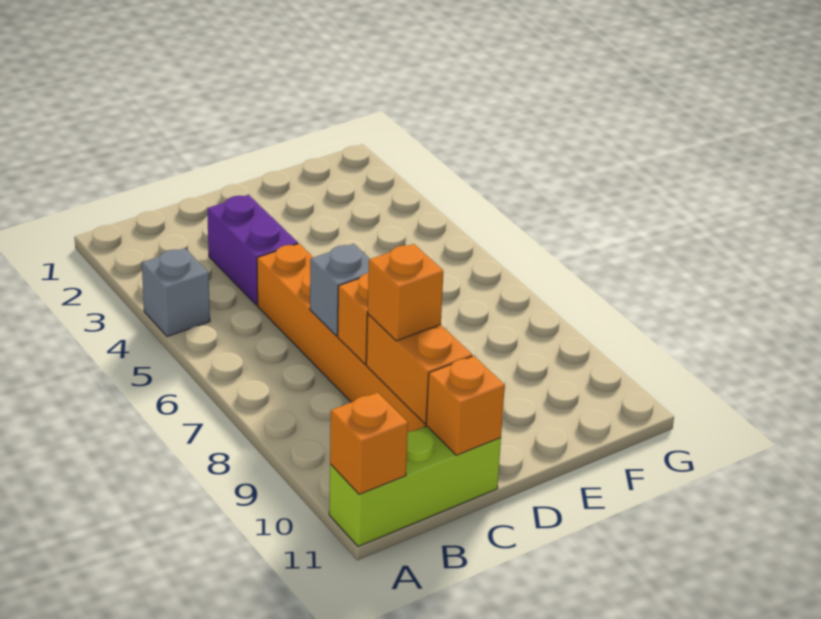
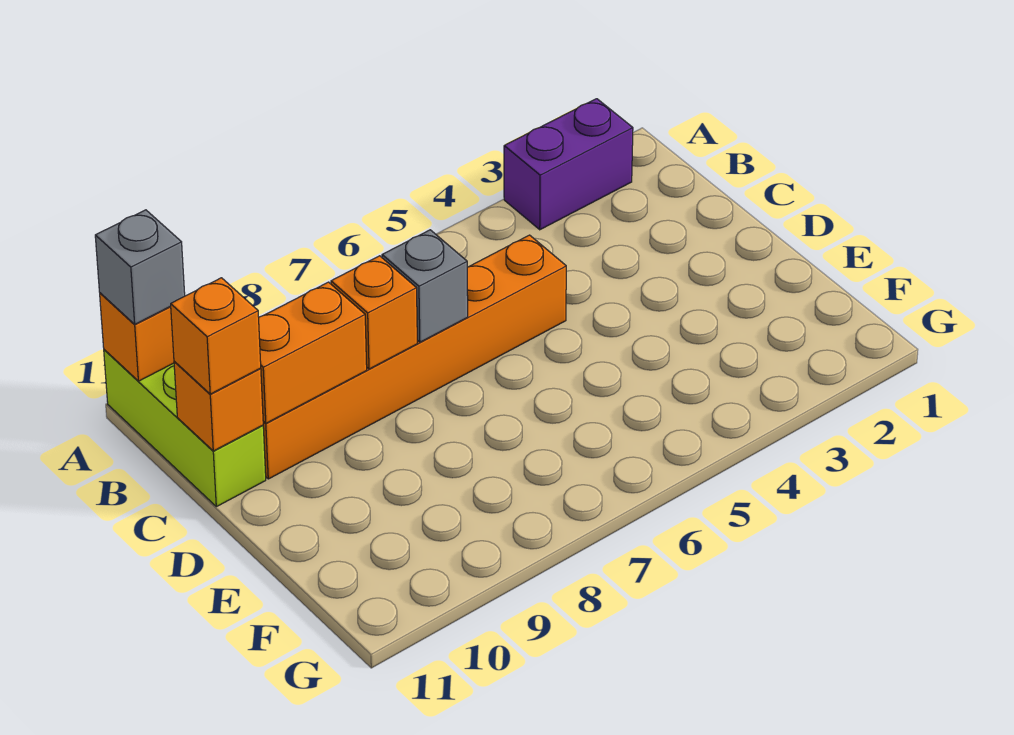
grey brick A4 level 1 -> grey brick A11 level 3
purple brick C3:C4 level 1 -> purple brick A2:A3 level 1
orange brick C9 level 3 -> orange brick C11 level 3

